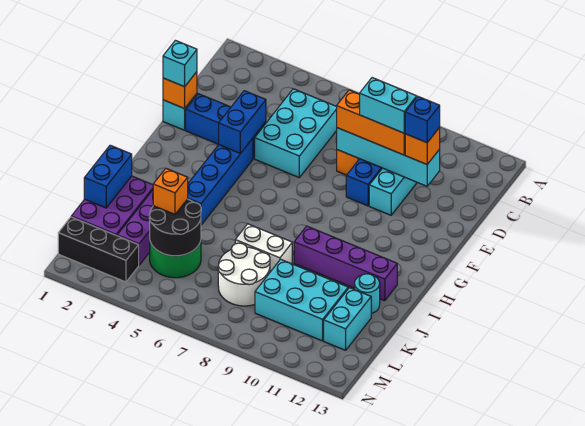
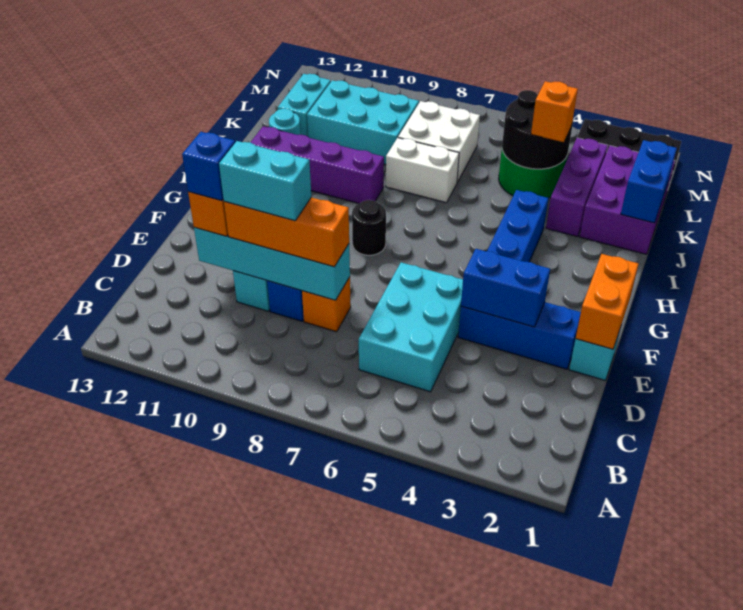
orange brick E1 level 2 -> orange brick E1:F1 level 2
cyan brick E1 level 3 -> none
blue brick E4:F4 level 2 -> blue brick E3:E4 level 2
none -> black round brick G8 level 1
white round brick K7:L8 level 1 -> white brick K7:L8 level 1

